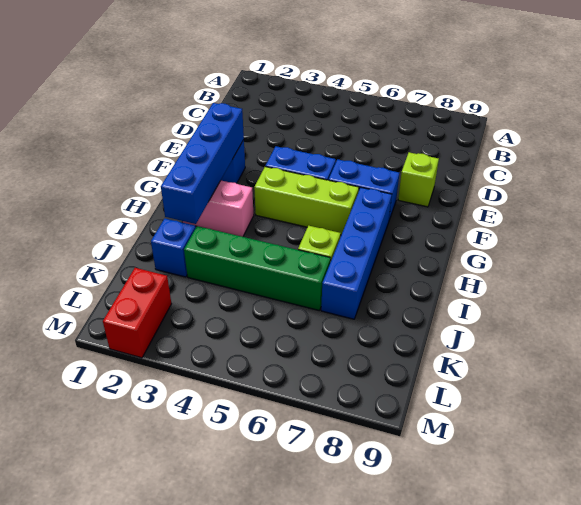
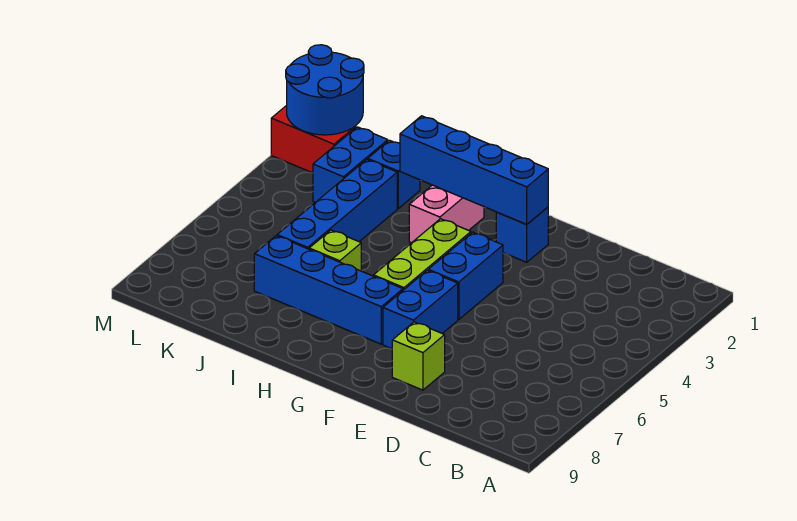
green brick J3:J6 level 1 -> blue brick J3:J6 level 1
none -> blue brick K2:K3 level 1
none -> blue round brick L1:M2 level 2

